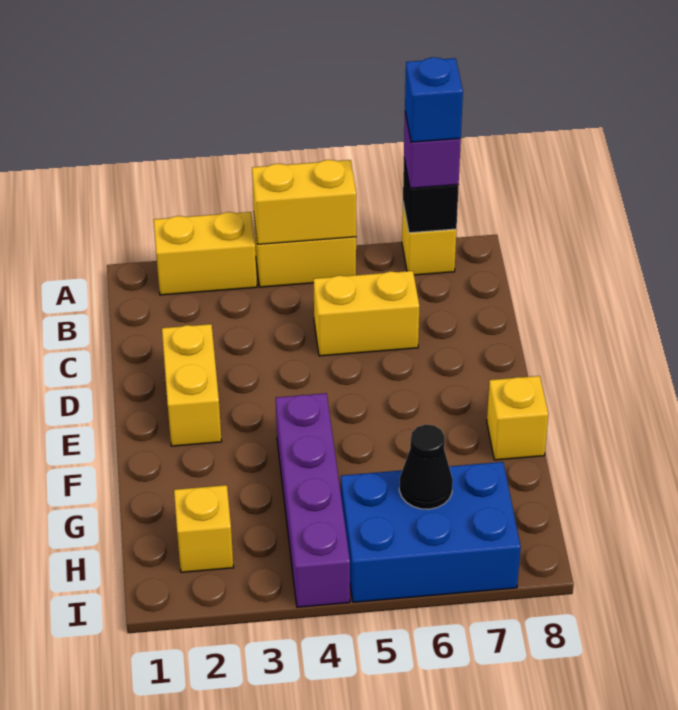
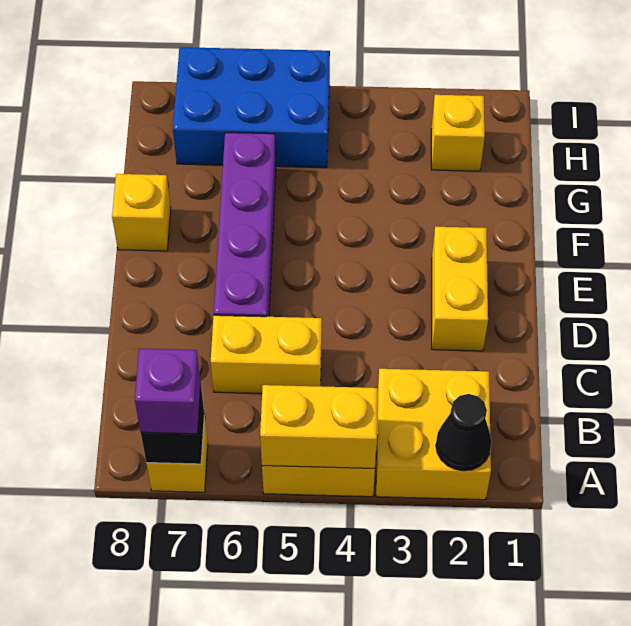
yellow brick A2:A3 level 1 -> yellow brick A2:B3 level 1
blue brick A7 level 4 -> none
purple brick F4:I4 level 1 -> purple brick D6:G6 level 1
black cone H6 level 2 -> black cone A2 level 2

